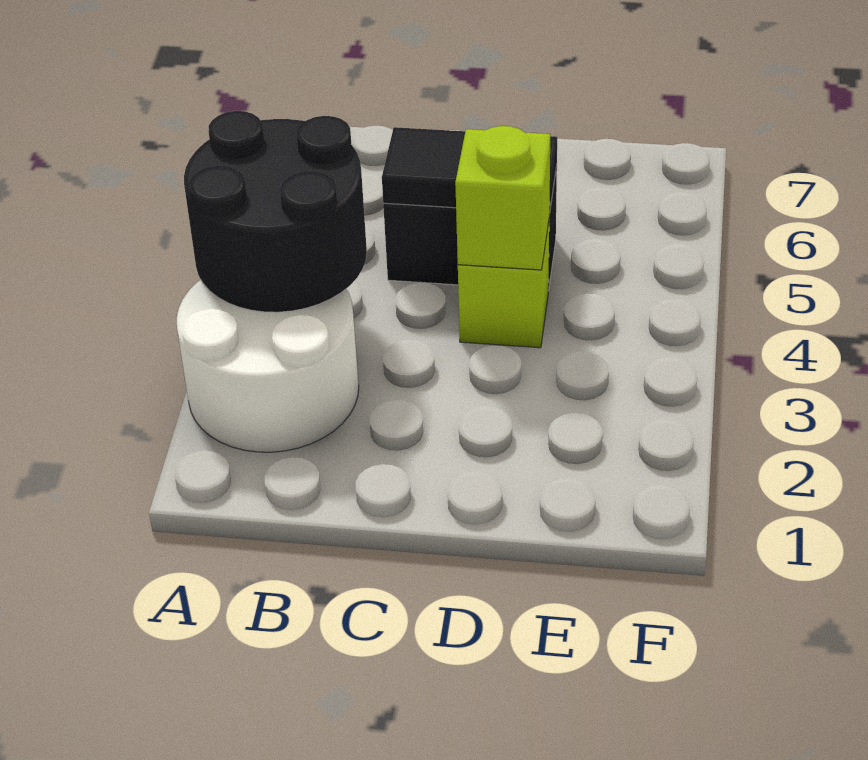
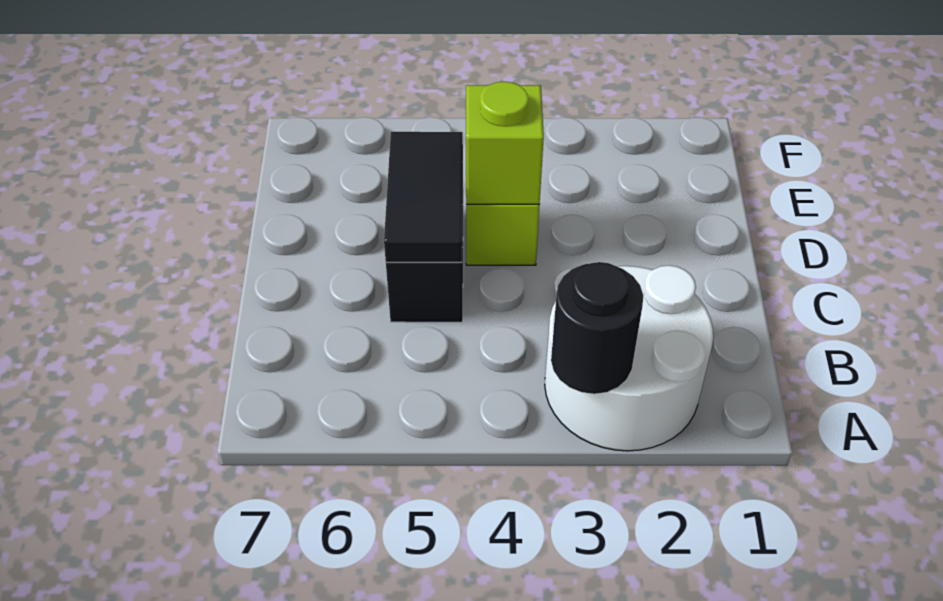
black round brick A3:B4 level 2 -> black round brick A3 level 2

